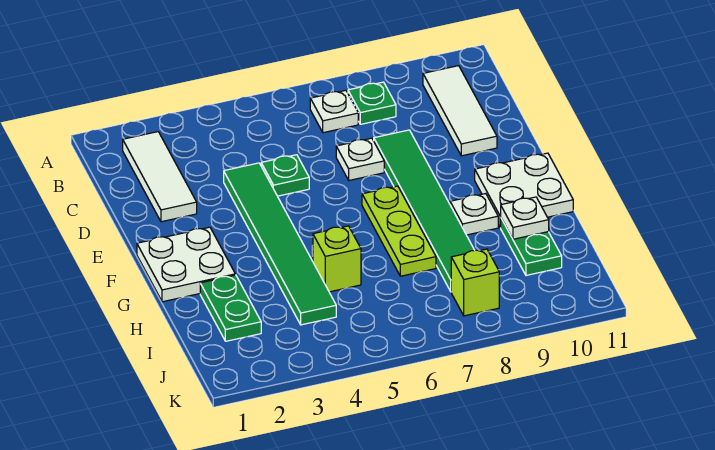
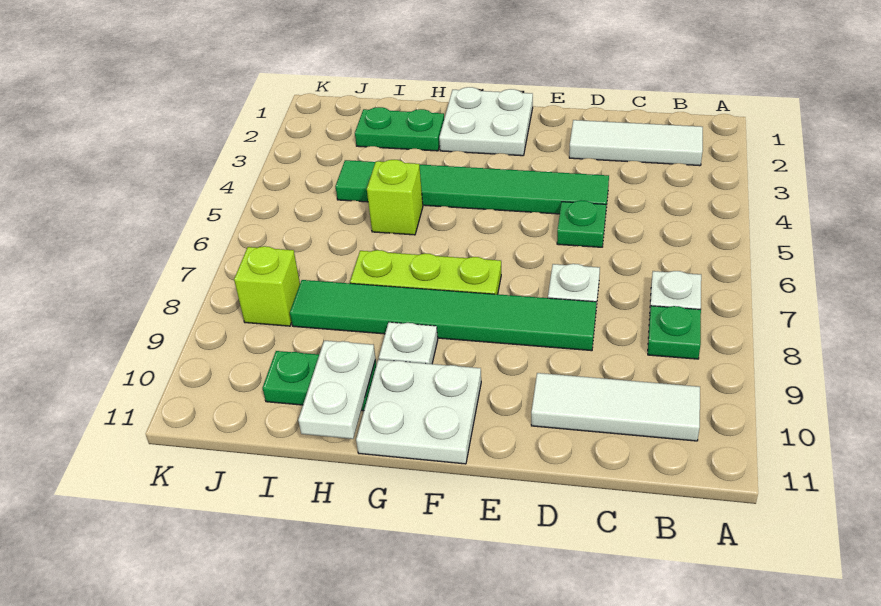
white plate H10 level 2 -> white plate H10:H11 level 2

